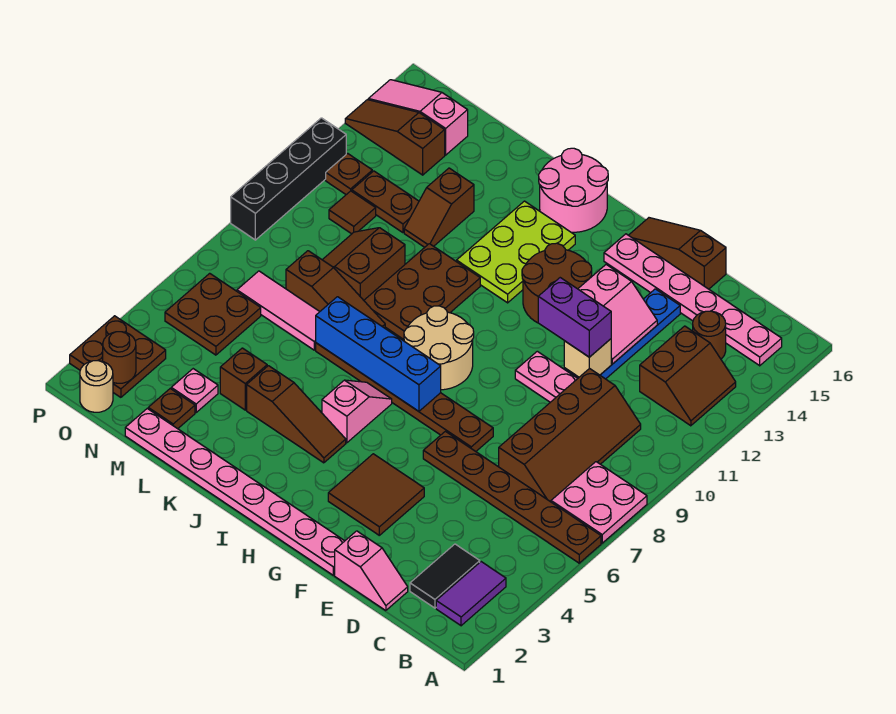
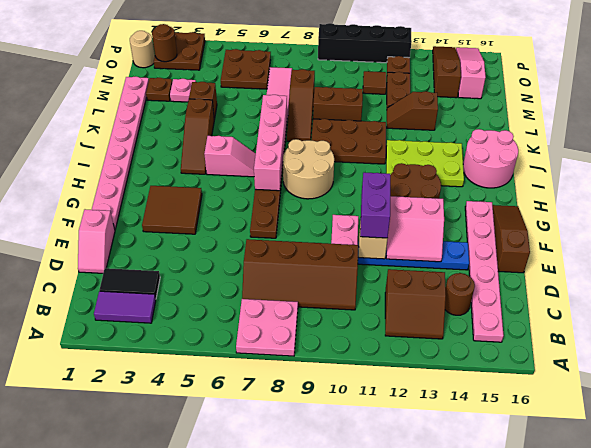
brown plate A6:F6 level 1 -> none
blue brick H7:K7 level 2 -> pink brick H7:K7 level 2

